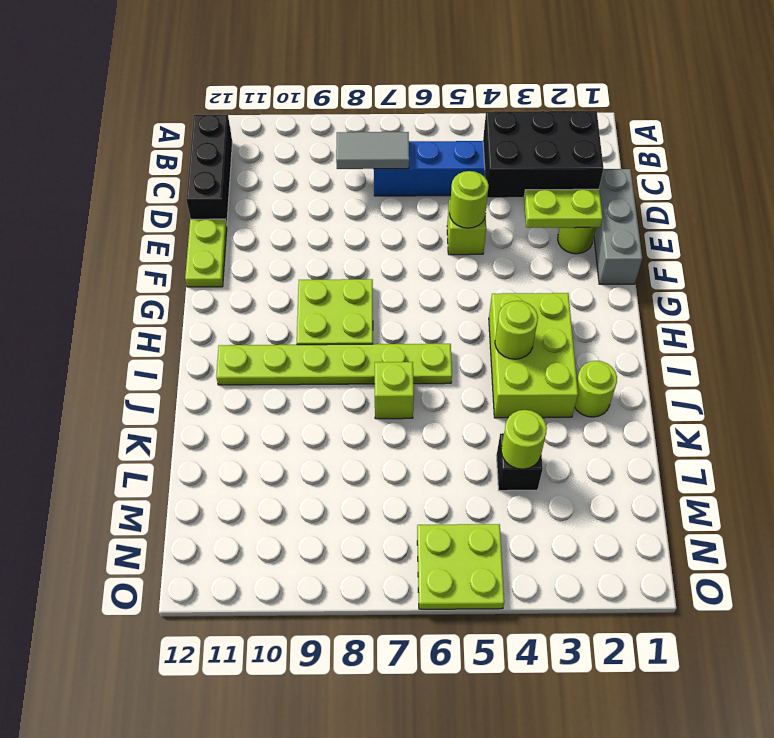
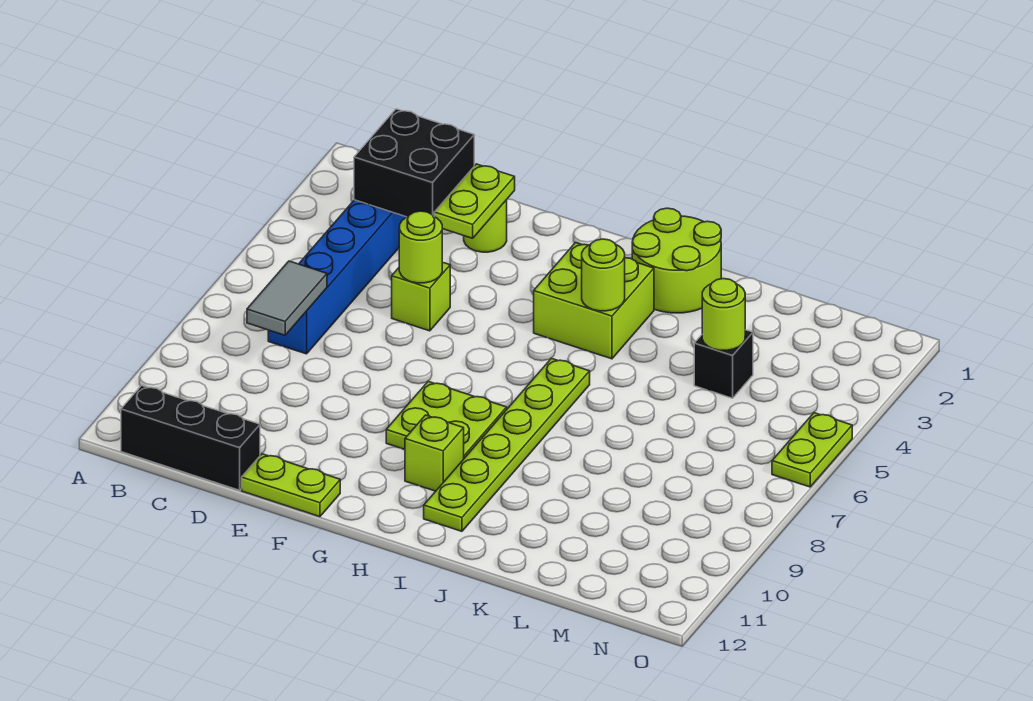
black brick C2:D4 level 2 -> black brick C2:D3 level 2
grey brick D1:F1 level 1 -> none
lime brick H3:J4 level 1 -> lime brick H3:I4 level 1
lime round brick J2 level 1 -> lime round brick I1:J2 level 1
lime brick J7 level 1 -> lime brick H10 level 1
lime plate N5:O6 level 1 -> lime plate O5:O6 level 1

